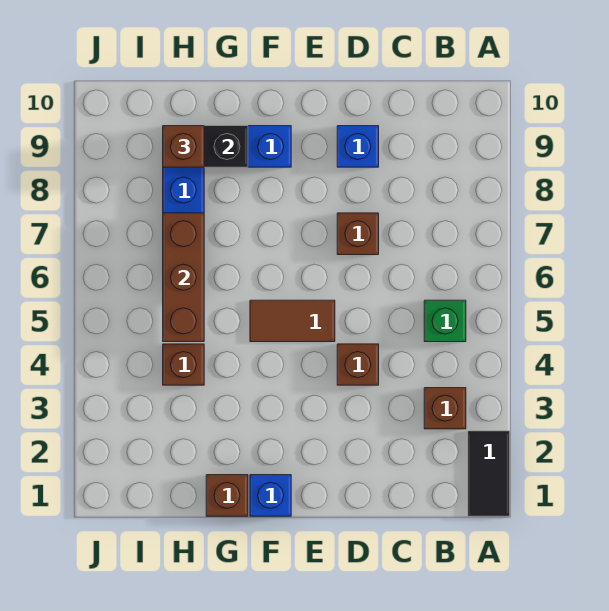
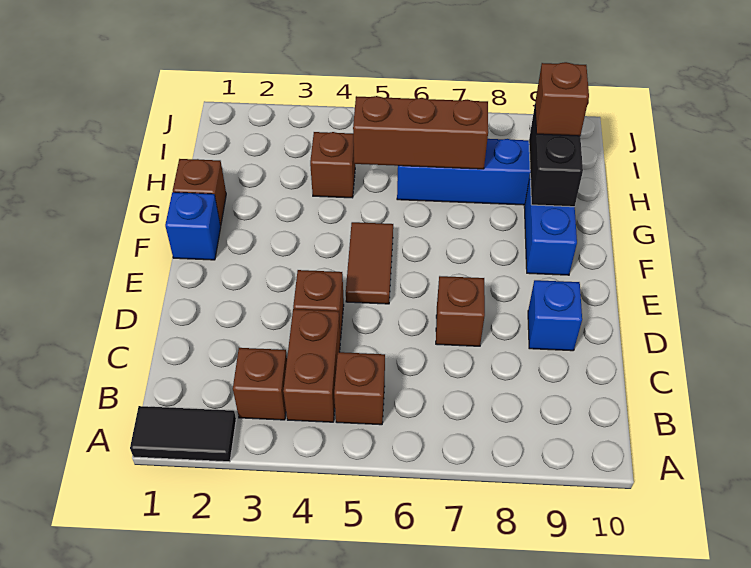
none -> brown brick B4:C4 level 1
green brick B5 level 1 -> brown brick B5 level 1

